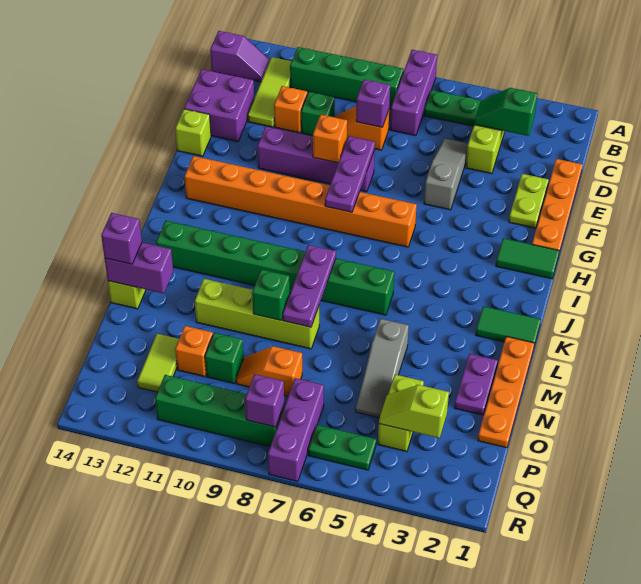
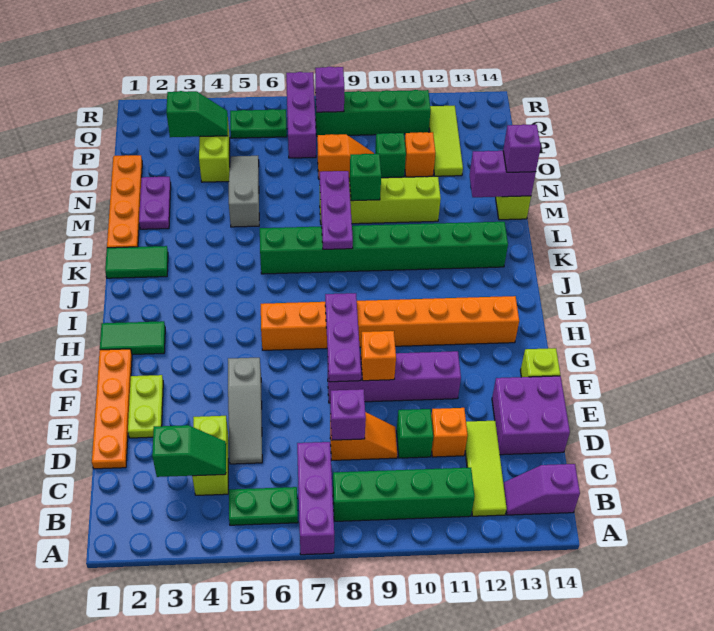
lime tile O12:P12 level 1 -> lime tile O12:Q12 level 1
lime slope P3:P4 level 2 top 3 -> green slope P3:P4 level 2 top 3

